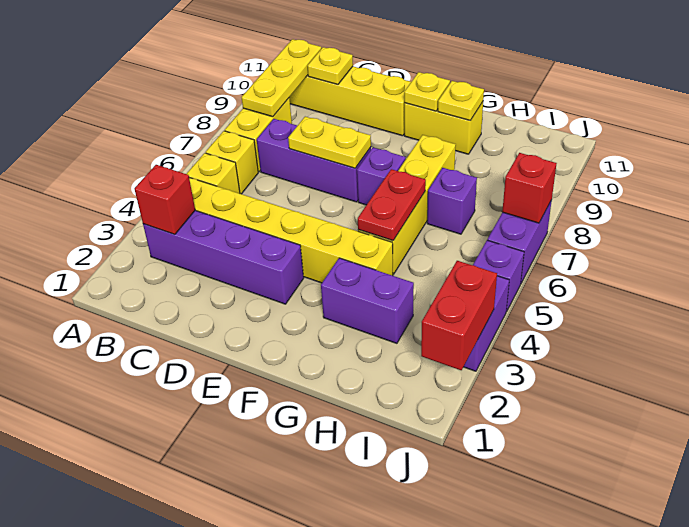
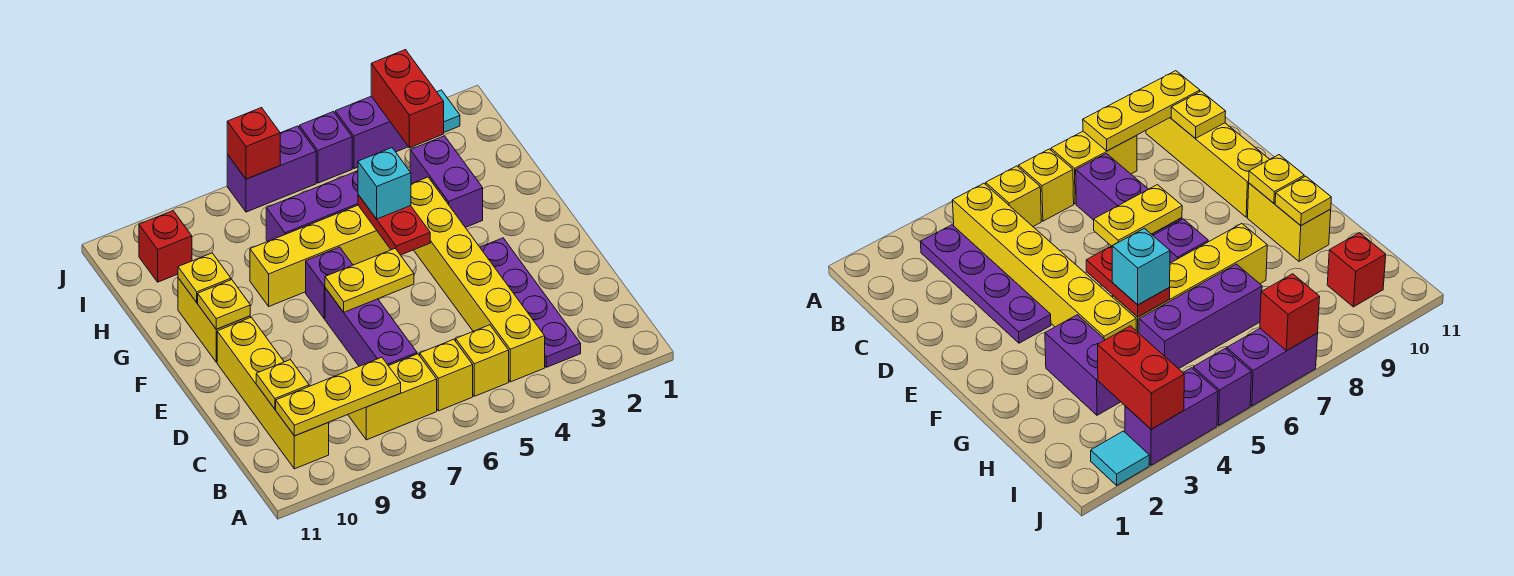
purple brick B3:E3 level 1 -> purple plate B3:E3 level 1
red brick B3 level 2 -> red brick I10 level 1
yellow plate D7:E7 level 2 -> yellow plate E6:E7 level 2
red plate G5:G6 level 2 -> red plate F5:G5 level 2
none -> cyan brick G5 level 3
purple brick H7 level 1 -> purple brick H5:H7 level 1
none -> cyan tile J2 level 1
red brick J2:J3 level 2 -> red brick I3:J3 level 2

